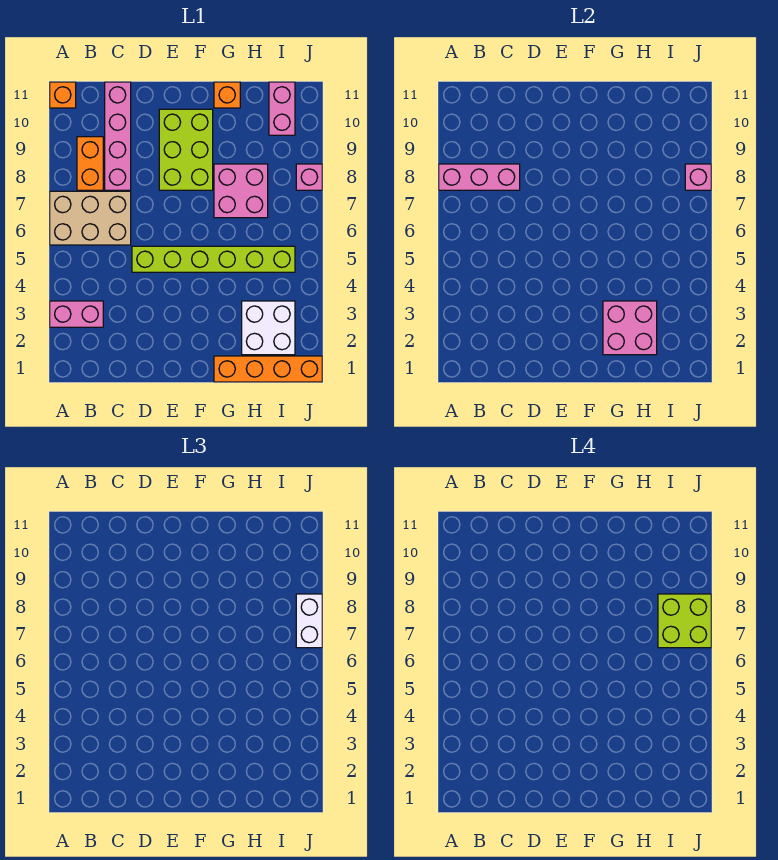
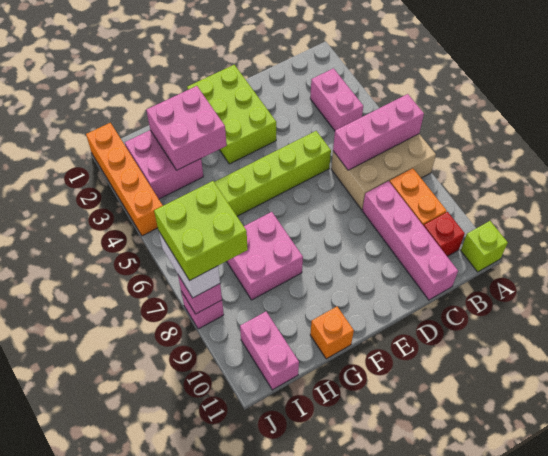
pink brick A3:B3 level 1 -> pink brick B3:B4 level 1
pink brick A8:C8 level 2 -> pink brick A6:C6 level 2
orange brick A11 level 1 -> lime brick A11 level 1
none -> red brick B10 level 1
lime brick E8:F10 level 1 -> lime brick E1:F3 level 1
orange brick G1:J1 level 1 -> orange brick J1:J4 level 1
white brick H2:I3 level 1 -> pink brick H2:I3 level 1

